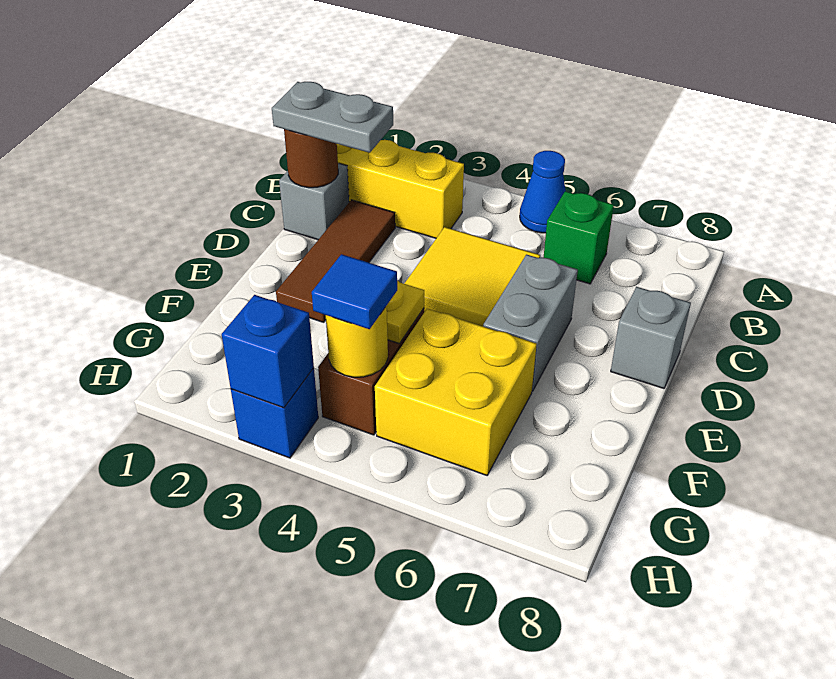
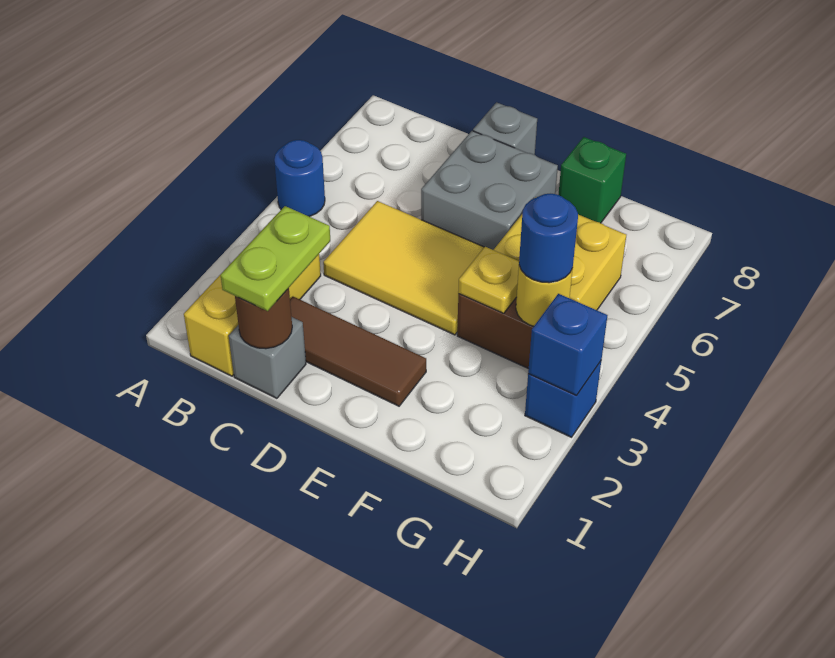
blue cone A5 level 1 -> blue round brick A5 level 1
green brick B6 level 1 -> green brick F8 level 1
grey plate C1:C2 level 3 -> lime plate C1:C2 level 3
yellow tile C4:D5 level 1 -> yellow tile C4:E5 level 1
grey brick D6:E6 level 1 -> grey brick D6:E7 level 1
blue tile G4 level 3 -> blue round brick G4 level 3

